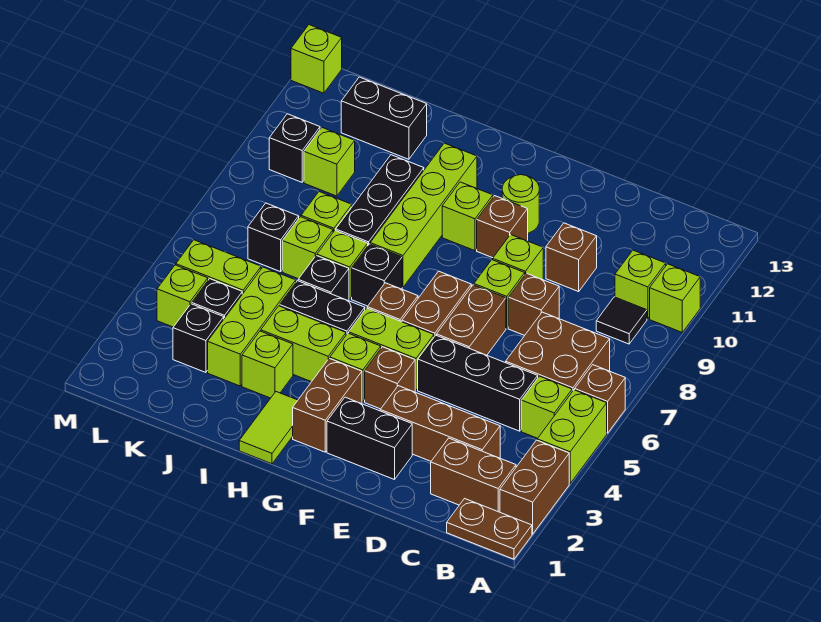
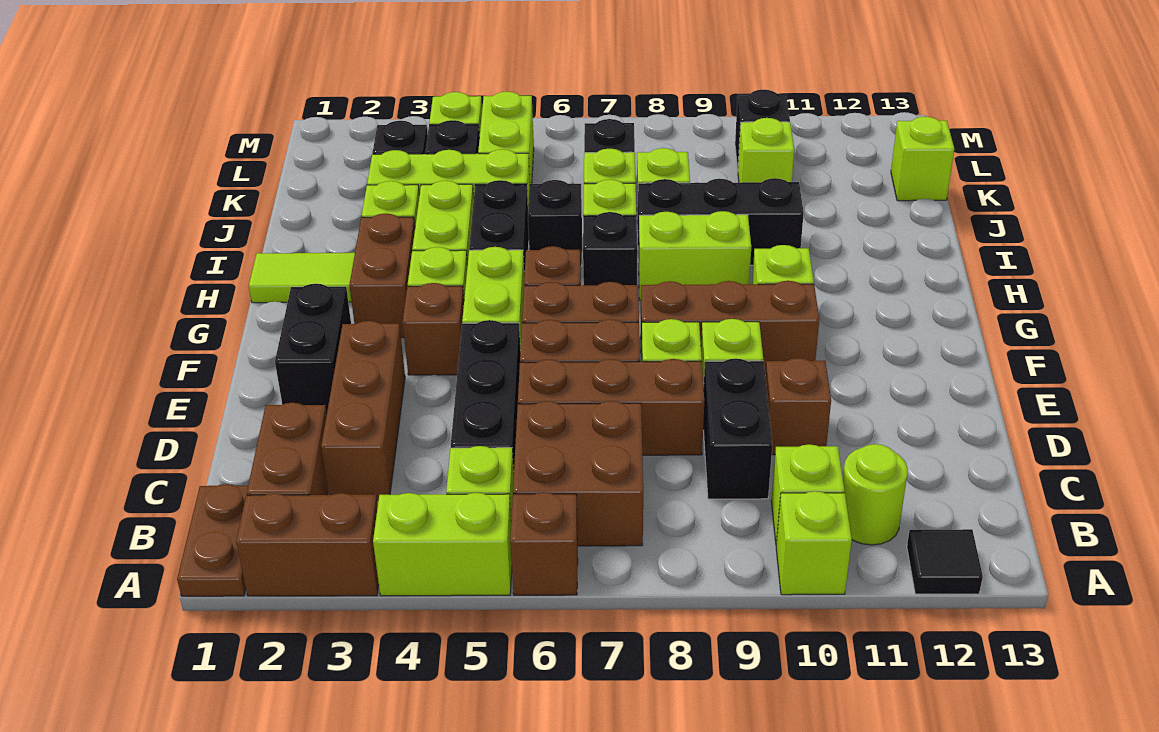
black tile B9 level 1 -> black tile A12 level 1
brown brick D8 level 1 -> brown brick D6:D8 level 1
brown brick F10 level 1 -> brown brick F8:F10 level 1
lime round brick F11 level 1 -> lime round brick B11 level 1
brown brick G2:G3 level 1 -> brown brick G3:H3 level 1
lime brick H8:H11 level 1 -> lime brick H8:H9 level 1
black brick J12:K12 level 1 -> black brick C9:D9 level 1
lime brick M13 level 1 -> lime brick K13 level 1

